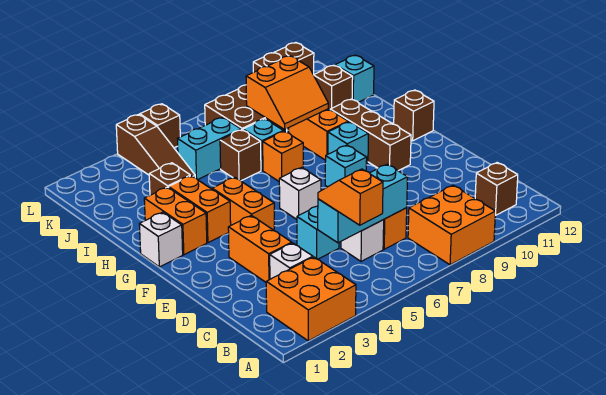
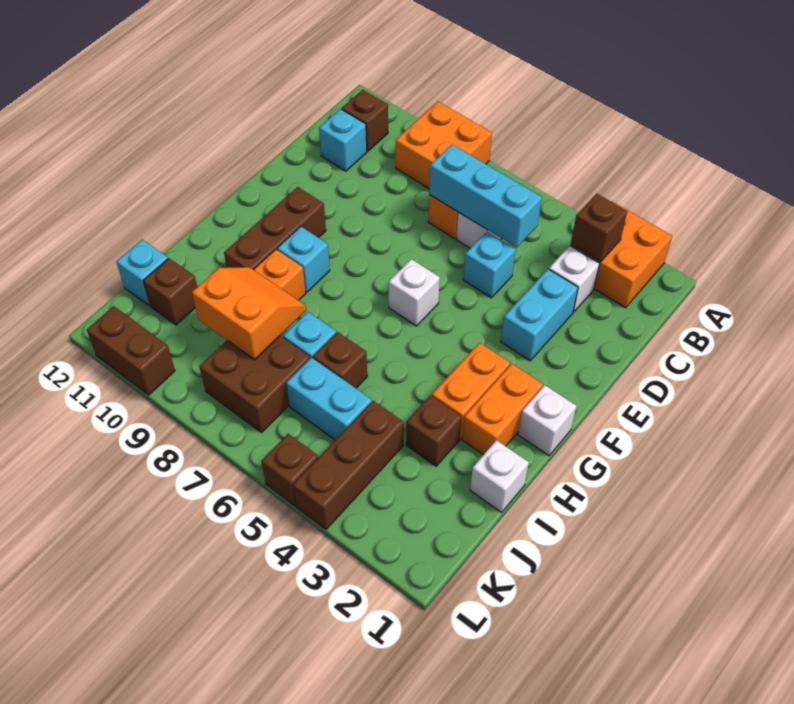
orange slope B5:C5 level 3 top B -> none
orange brick D3:E3 level 1 -> cyan brick D3:E3 level 1
orange brick F4:G4 level 1 -> none
cyan brick F8 level 1 -> cyan brick C11 level 1
brown brick G12 level 1 -> brown brick B3 level 2
orange brick H7 level 1 -> none
none -> white brick I1 level 1
brown slope J4:L4 level 1 top L -> brown brick J4:L4 level 1

